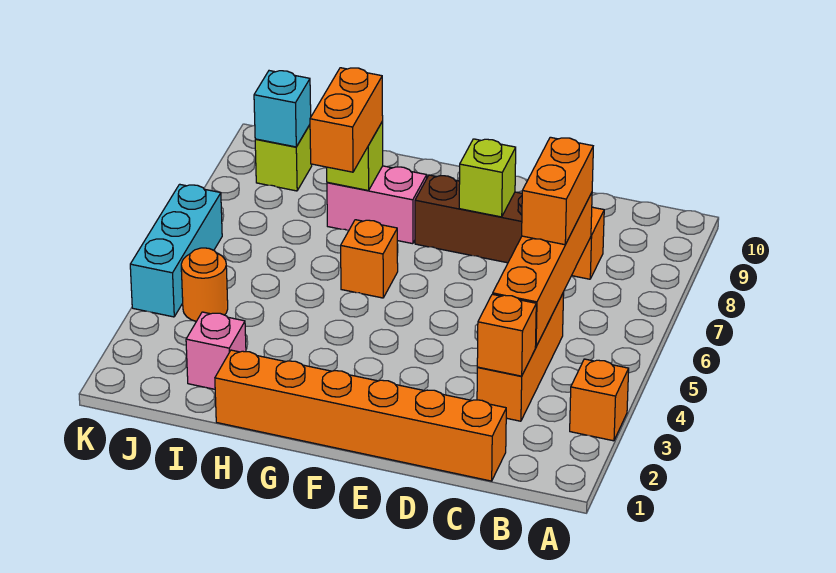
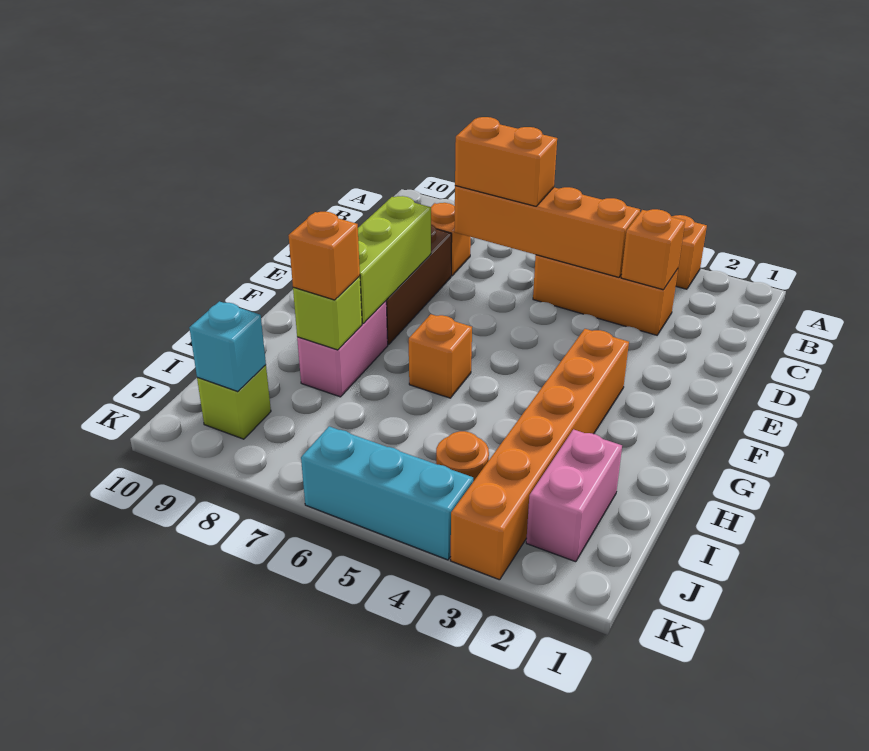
orange brick C1:H1 level 1 -> orange brick F3:K3 level 1
lime brick E8 level 2 -> lime brick E8:G8 level 2
orange brick H7:H8 level 3 -> orange brick H8 level 3
pink brick I2 level 1 -> pink brick I2:J2 level 1

